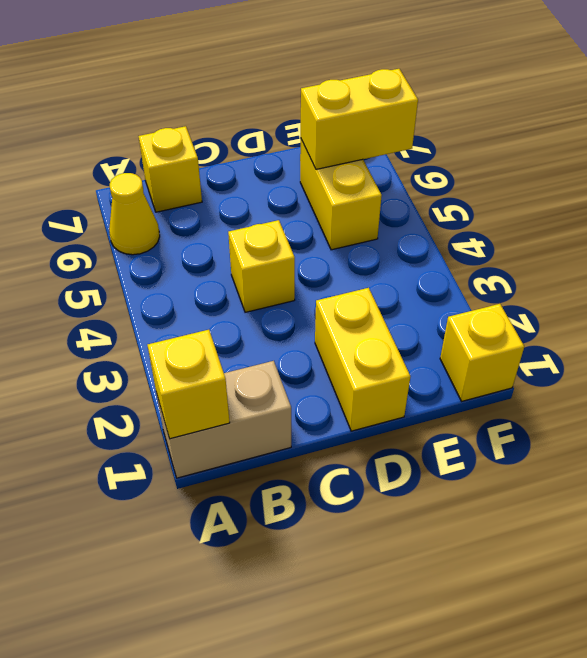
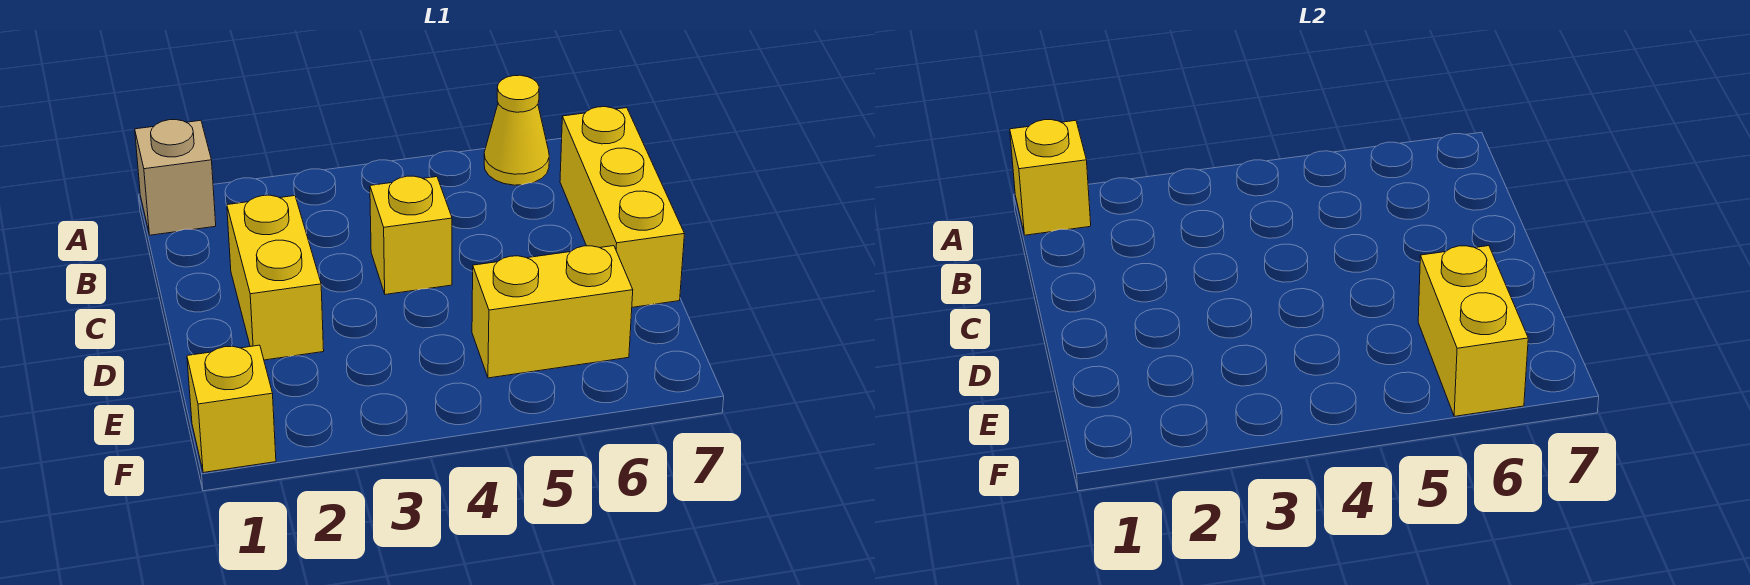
tan brick A1:B1 level 1 -> tan brick A1 level 1
yellow brick B7 level 1 -> yellow brick B7:D7 level 1
yellow brick D1:D2 level 1 -> yellow brick C2:D2 level 1

